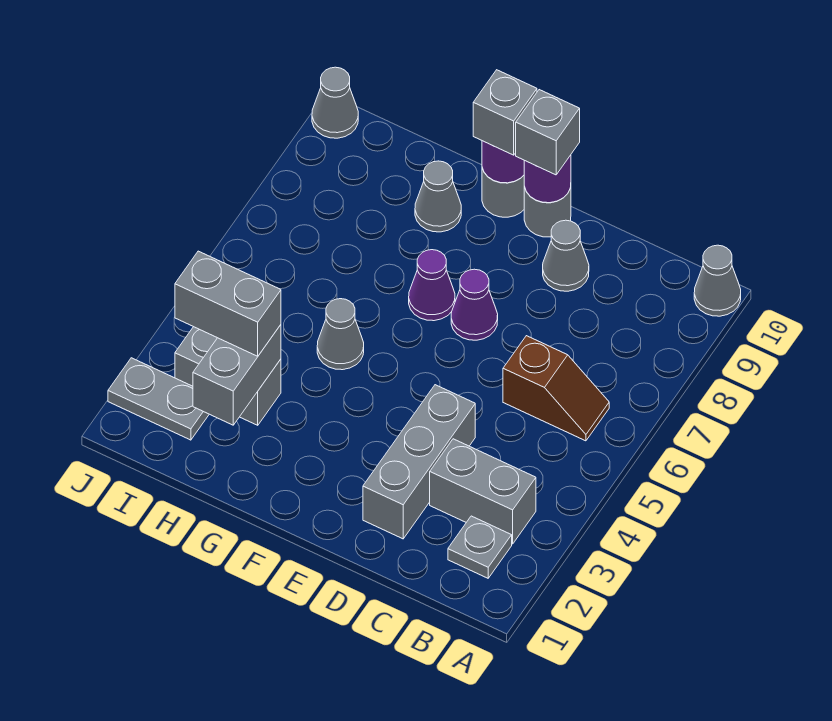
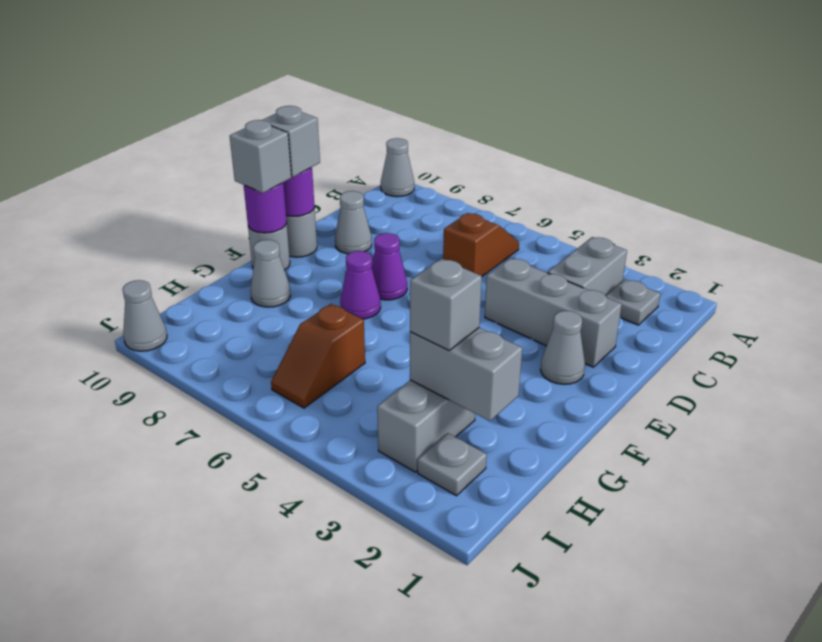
grey cone G5 level 1 -> grey cone E2 level 1
grey brick H3:I3 level 3 -> grey brick H3 level 3
none -> brown slope H6:I6 level 1 top H
grey plate I2:J2 level 1 -> grey plate I2 level 1

